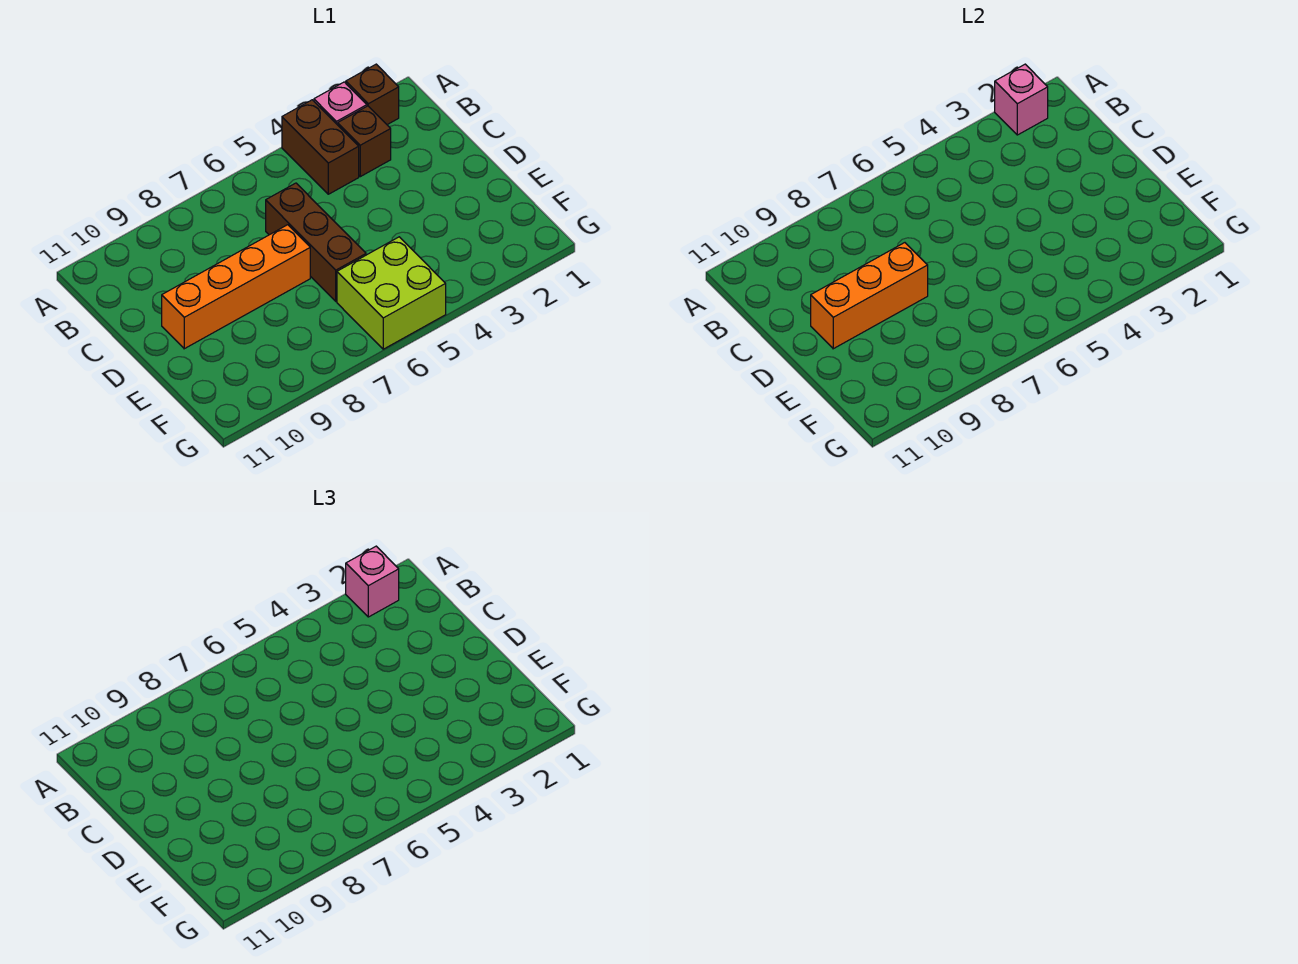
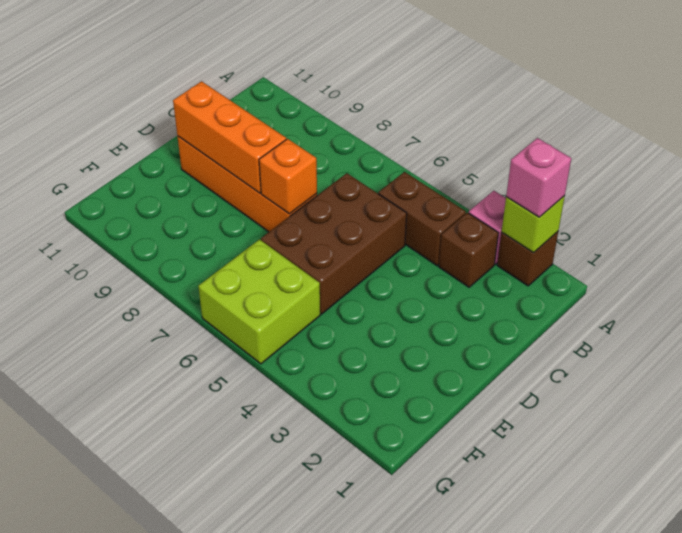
pink brick A2 level 2 -> lime brick A2 level 2
brown brick A4:B4 level 1 -> brown brick B4:B5 level 1
brown brick C6:E6 level 1 -> brown brick C5:E6 level 1
none -> orange brick D7 level 2

